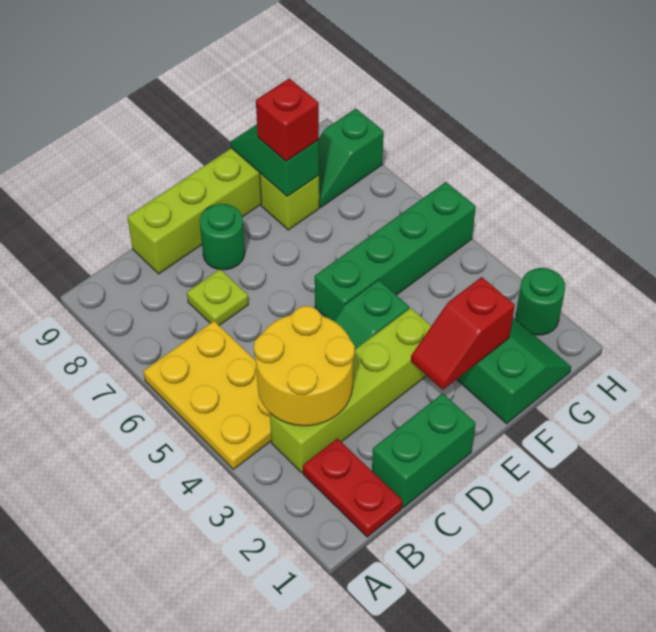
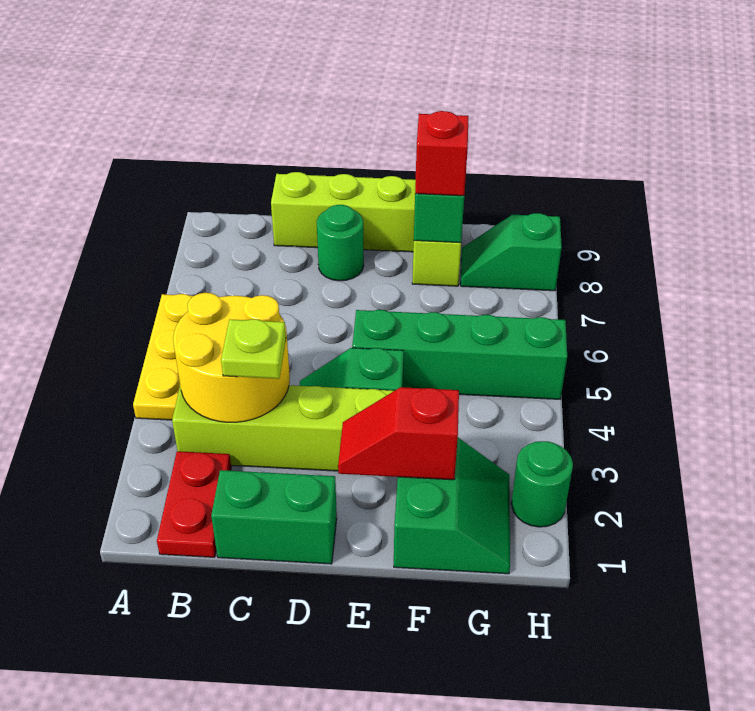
lime plate C7 level 1 -> lime plate C3 level 3

